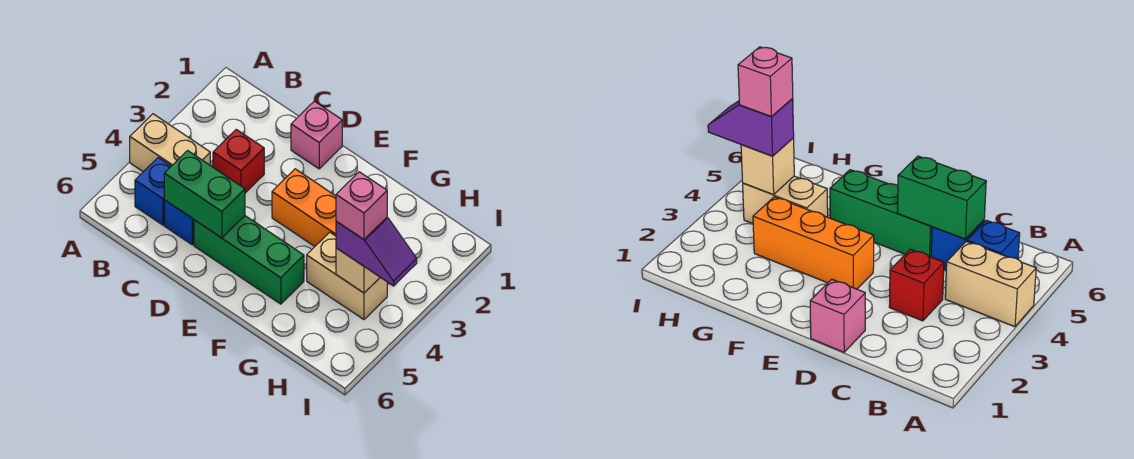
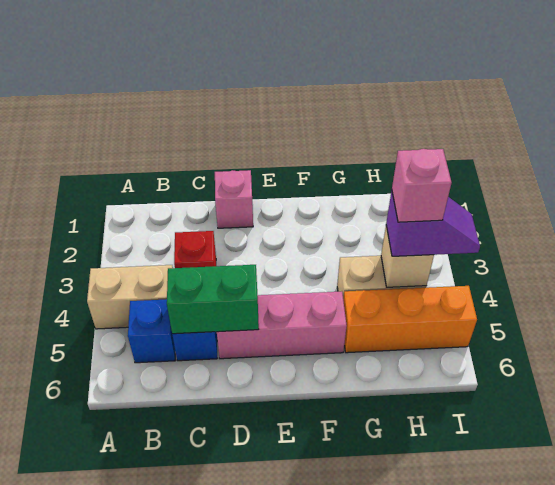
green brick D5:F5 level 1 -> pink brick D5:F5 level 1
orange brick E3:G3 level 1 -> orange brick G5:I5 level 1

